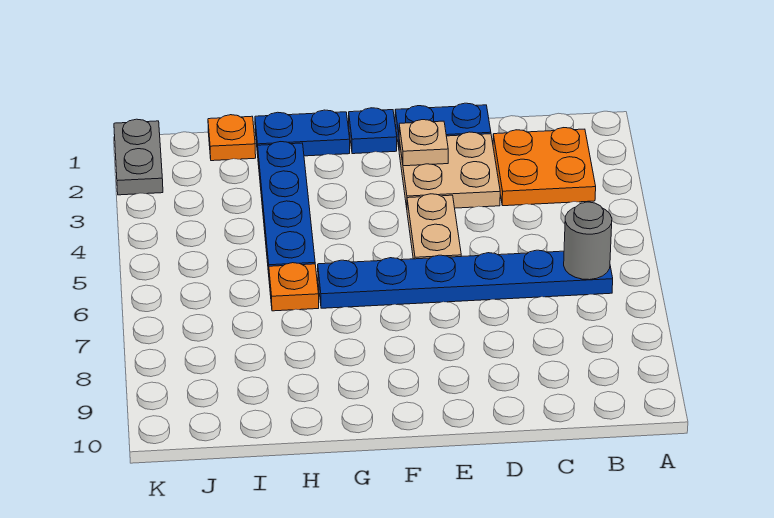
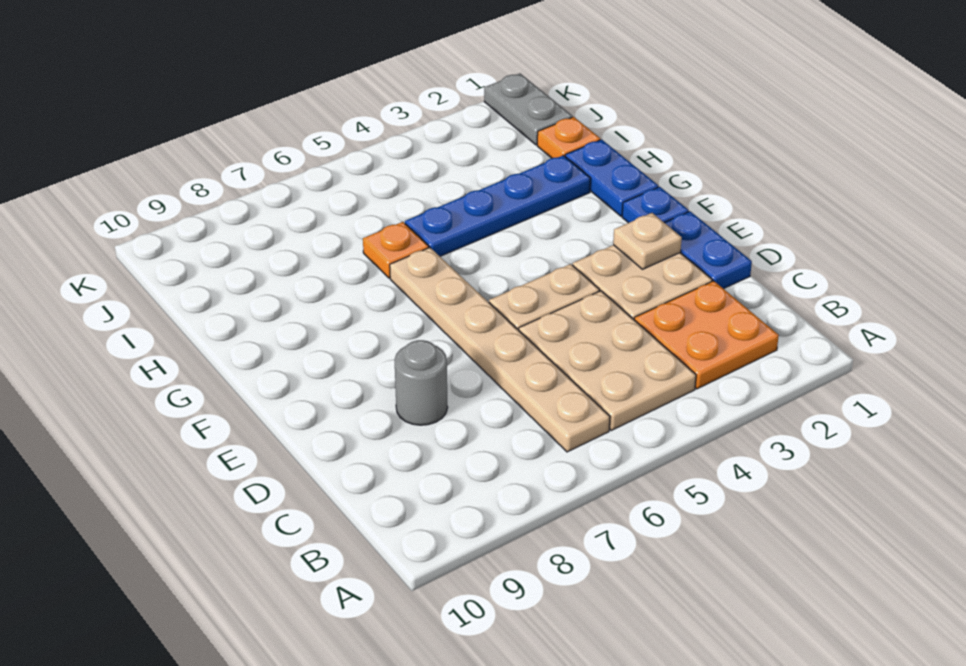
none -> tan plate B4:D5 level 1
blue plate B6:G6 level 1 -> tan plate B6:G6 level 1
grey round brick B6 level 2 -> grey round brick D8 level 1
grey plate K1:K2 level 1 -> grey plate J1:K1 level 1

